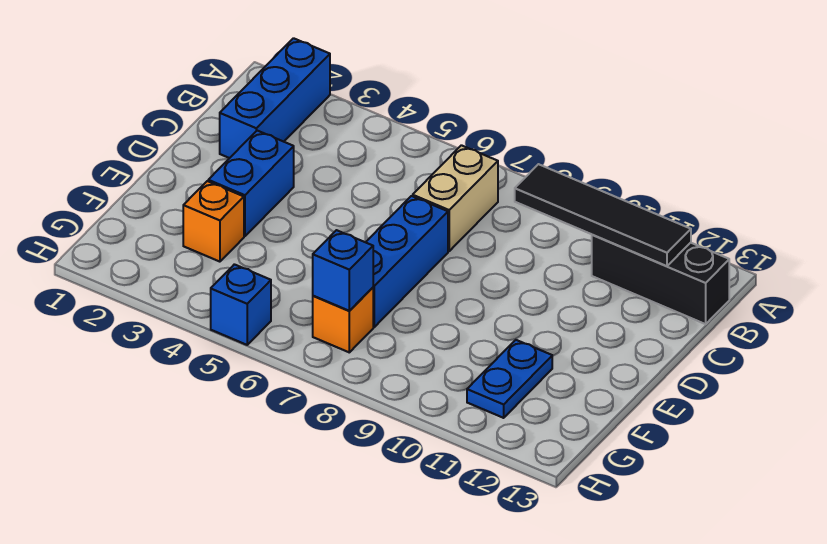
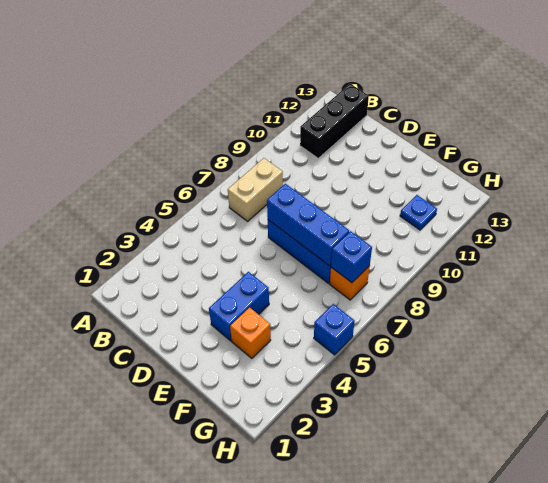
blue brick A2:C2 level 1 -> blue brick D7:F7 level 2
tan brick B7:C7 level 1 -> tan brick B7:B8 level 1
black tile B9:B12 level 2 -> none
blue brick D3:E3 level 1 -> blue brick E3:E4 level 1
blue plate F11:G11 level 1 -> blue plate G11 level 1

